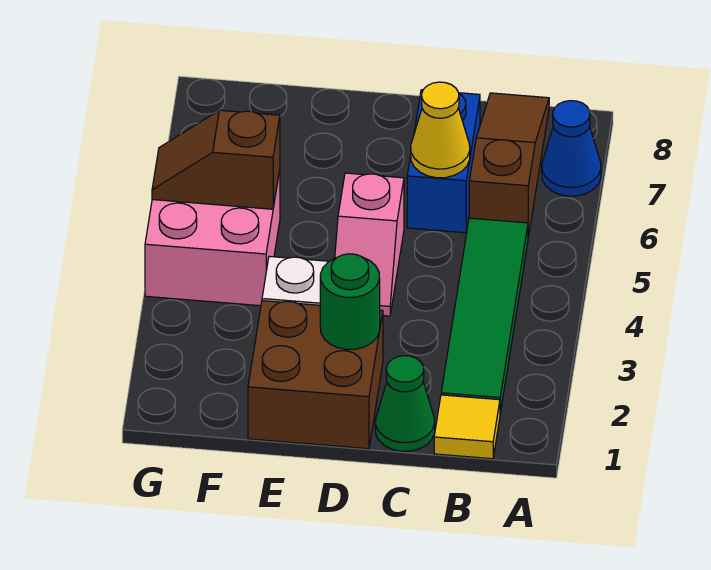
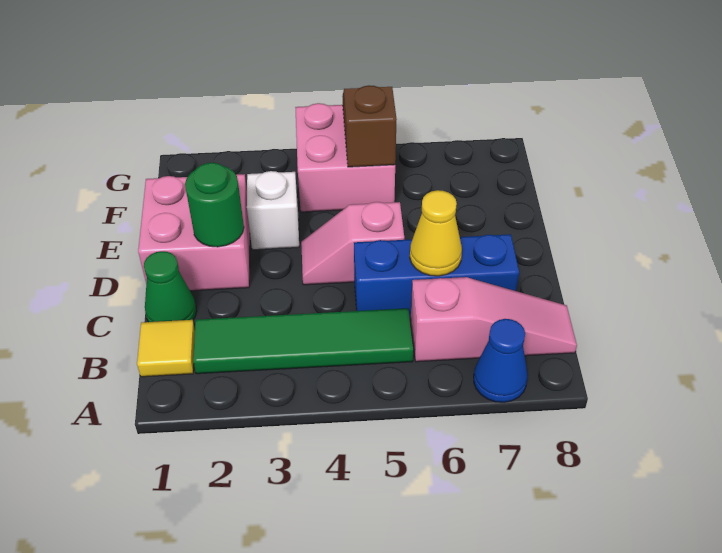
brown slope B6:B8 level 1 top 6 -> pink slope B6:B8 level 1 top 6
blue brick C6:C7 level 1 -> blue brick C5:C7 level 1
brown brick D1:E2 level 1 -> pink brick D1:E2 level 1

